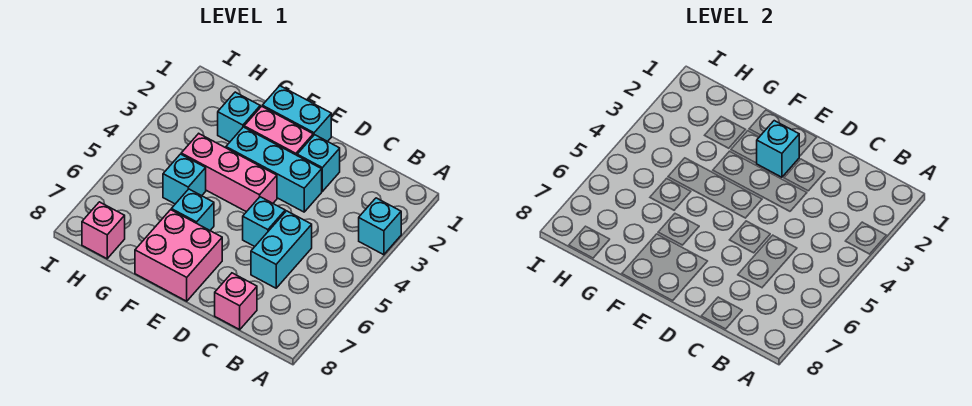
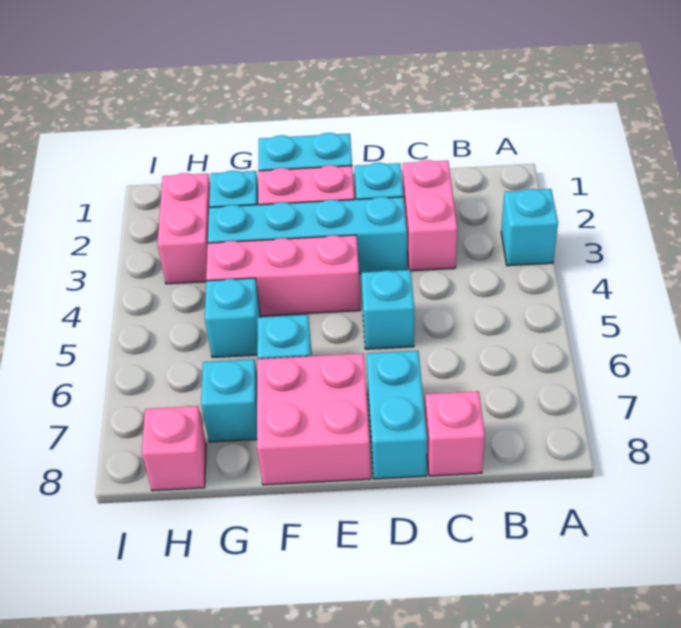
none -> pink brick C2:C3 level 1
cyan brick C5:C6 level 1 -> cyan brick D7:D8 level 1
cyan brick D3:F3 level 1 -> cyan brick D3:G3 level 1
cyan brick E2 level 2 -> cyan brick G7 level 1
none -> pink brick H2:H3 level 1

